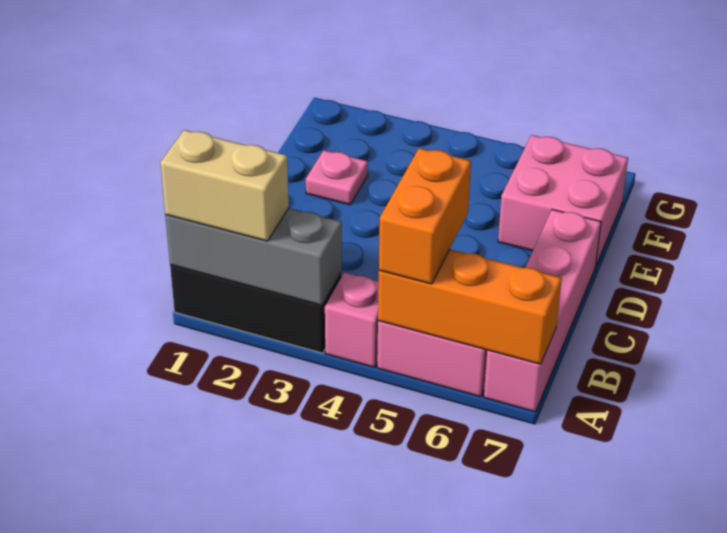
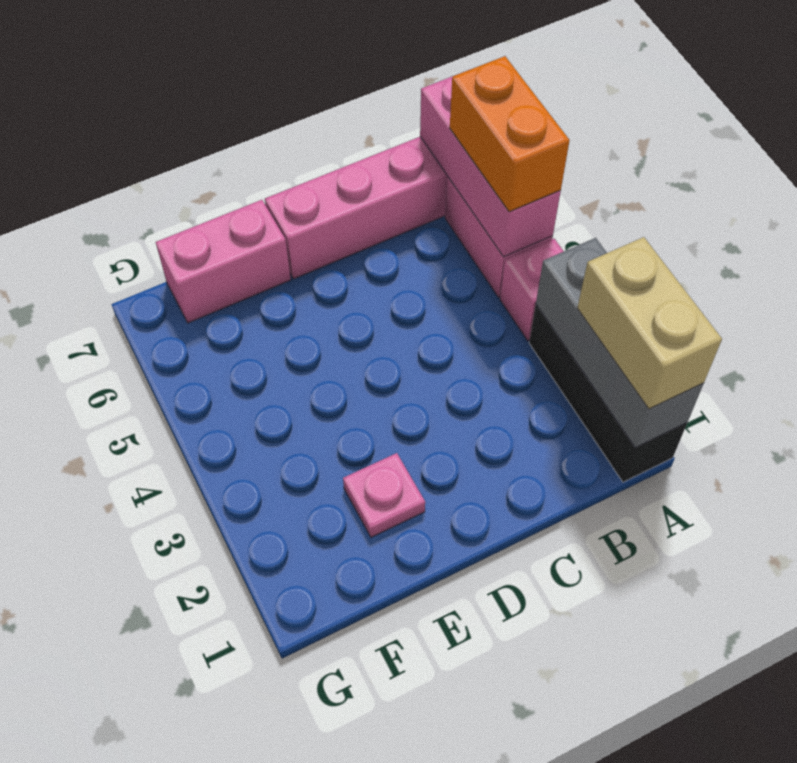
orange brick A5:A7 level 2 -> pink brick A5:A7 level 2
orange brick A5:B5 level 3 -> orange brick A5:A6 level 3
pink brick E6:F7 level 1 -> pink brick E7:F7 level 1

